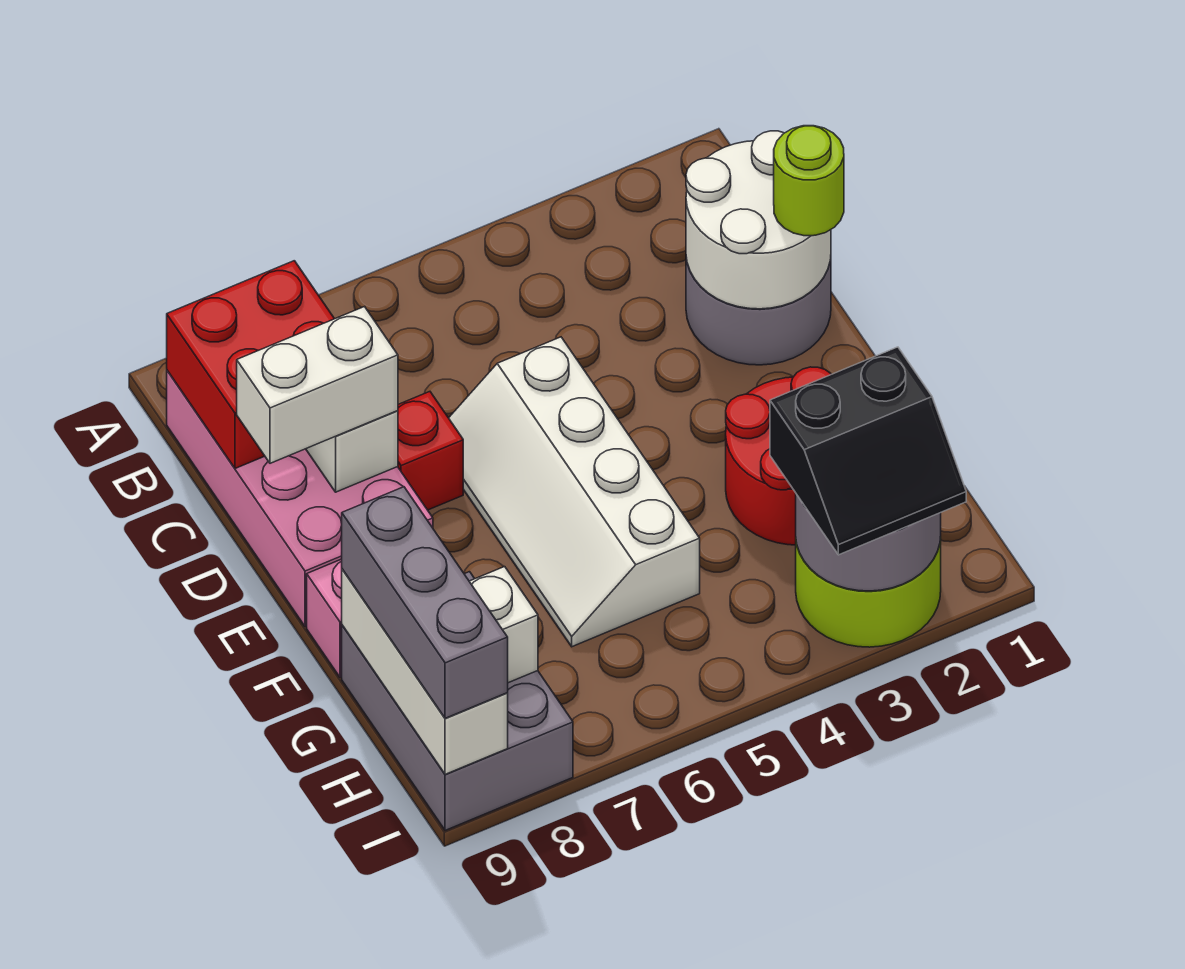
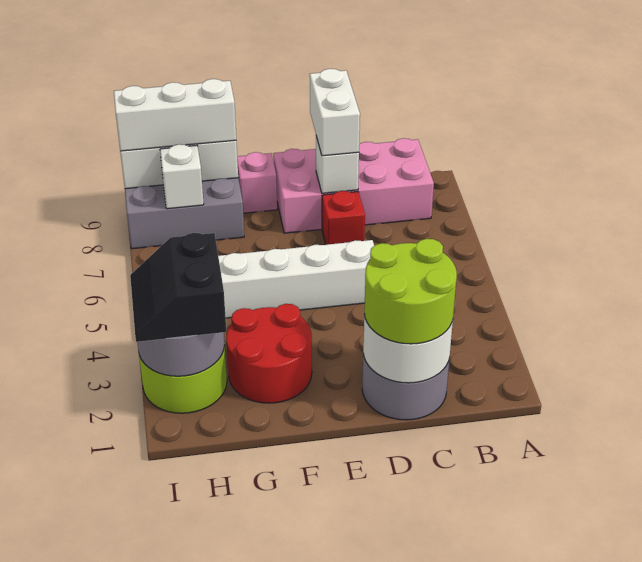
red brick B8:C9 level 2 -> none
lime round brick D1 level 3 -> lime round brick C1:D2 level 3
grey brick G9:I9 level 3 -> white brick G9:I9 level 3

